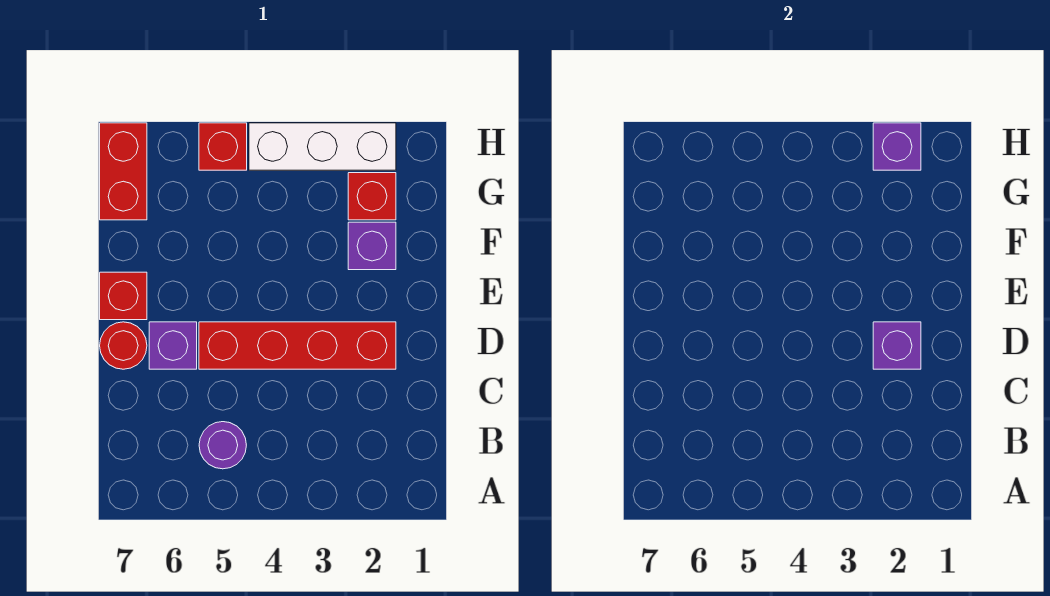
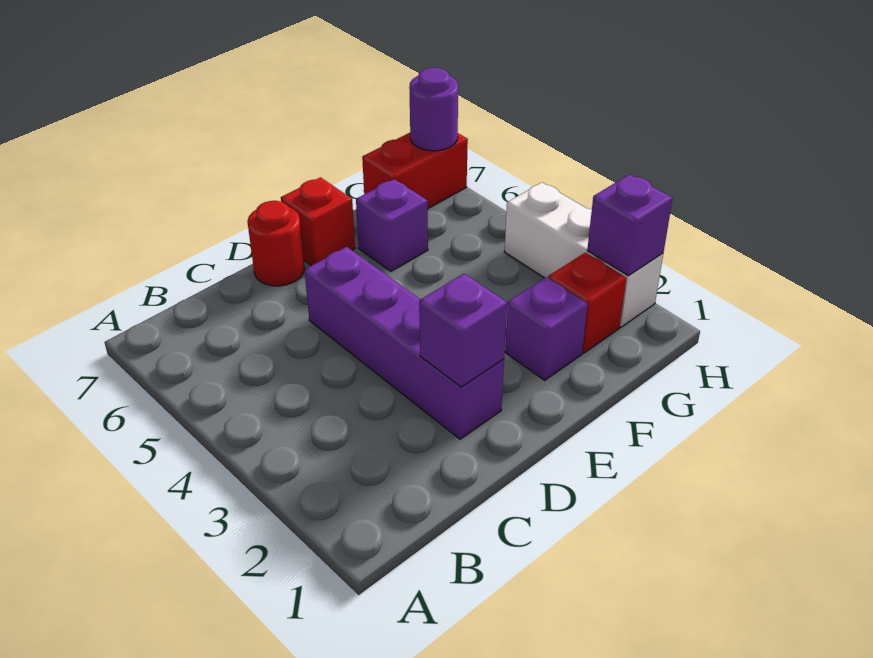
purple round brick B5 level 1 -> purple round brick H7 level 2
red brick D2:D5 level 1 -> purple brick D2:D5 level 1
purple brick D6 level 1 -> purple brick F6 level 1
red brick H5 level 1 -> none

